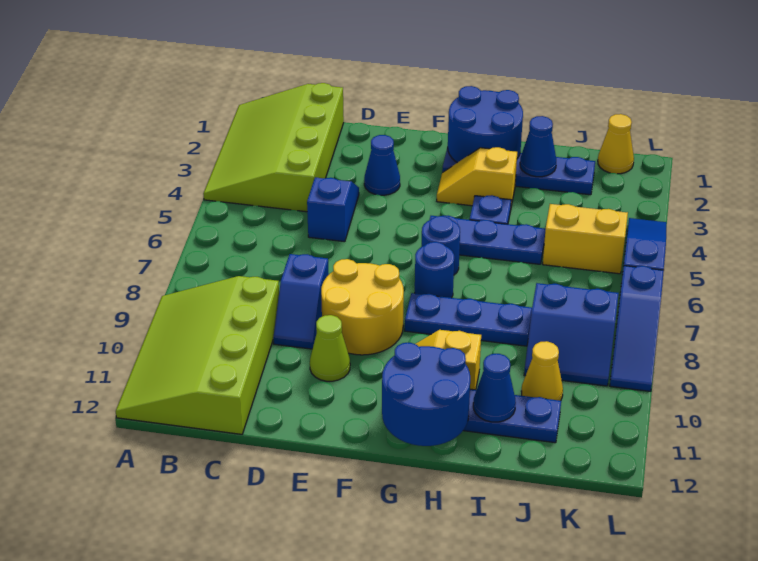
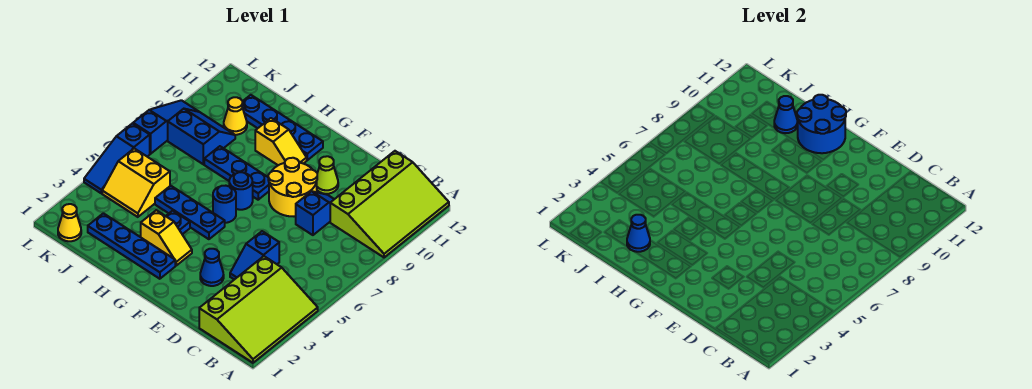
blue round brick G1:H2 level 2 -> none

